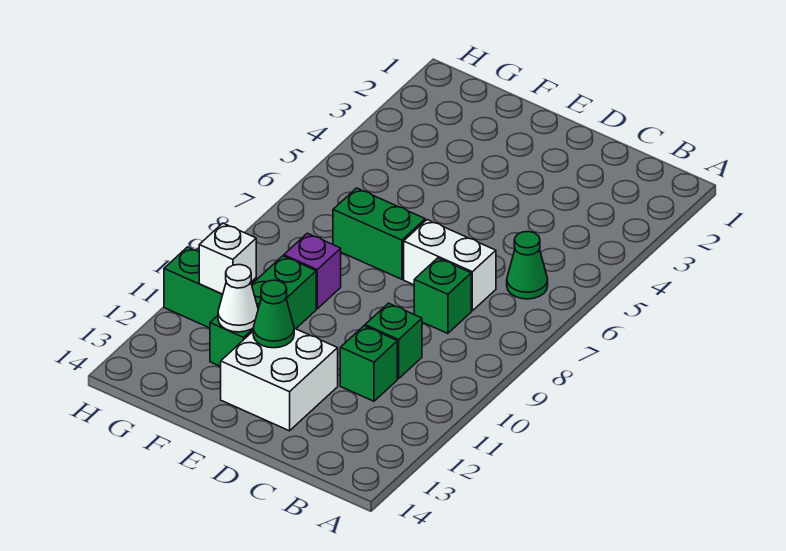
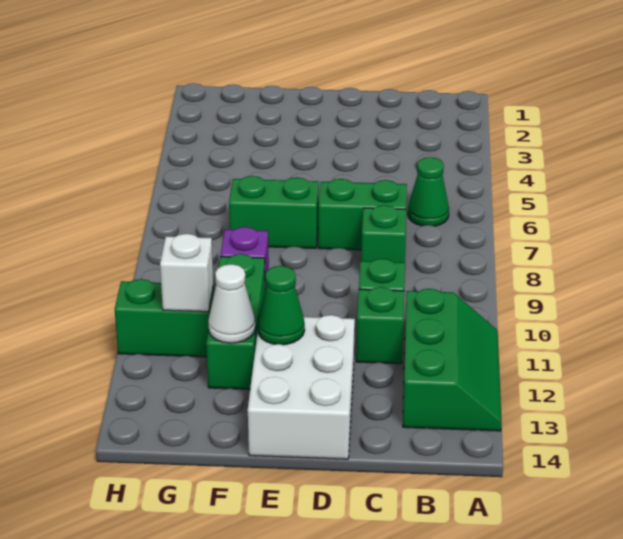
none -> green slope A11:B13 level 1 top B
white brick C7:D7 level 1 -> green brick C7:D7 level 1
white brick D12:E13 level 1 -> white brick D12:E14 level 1

